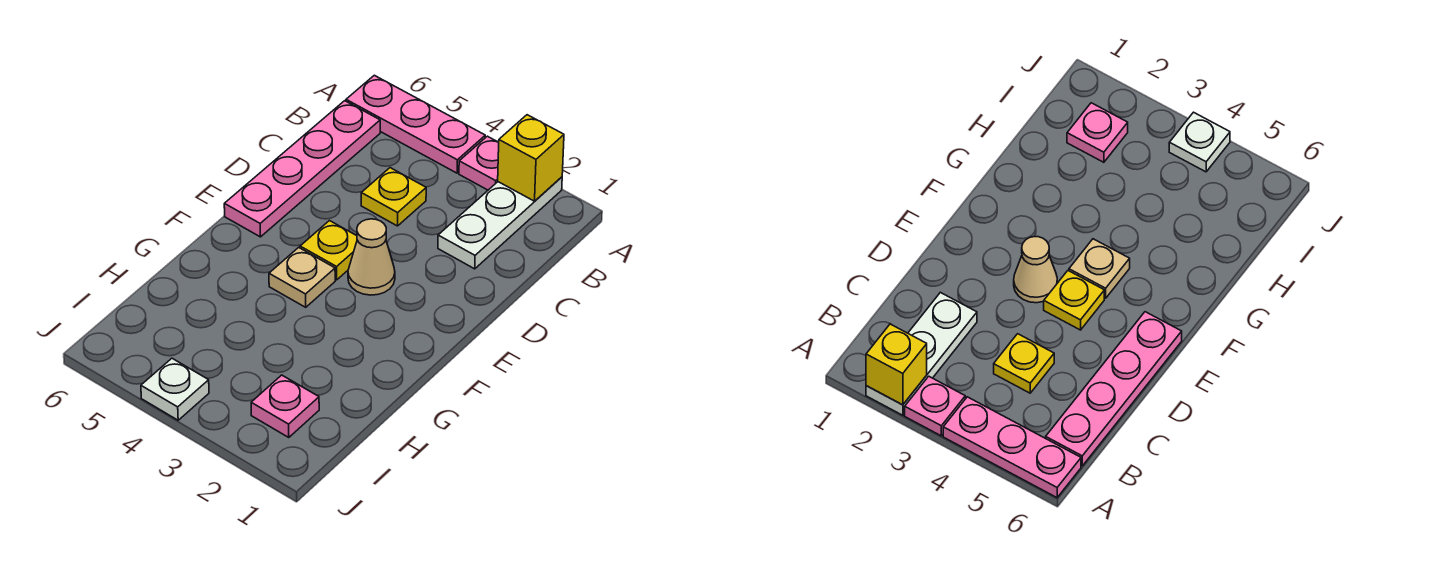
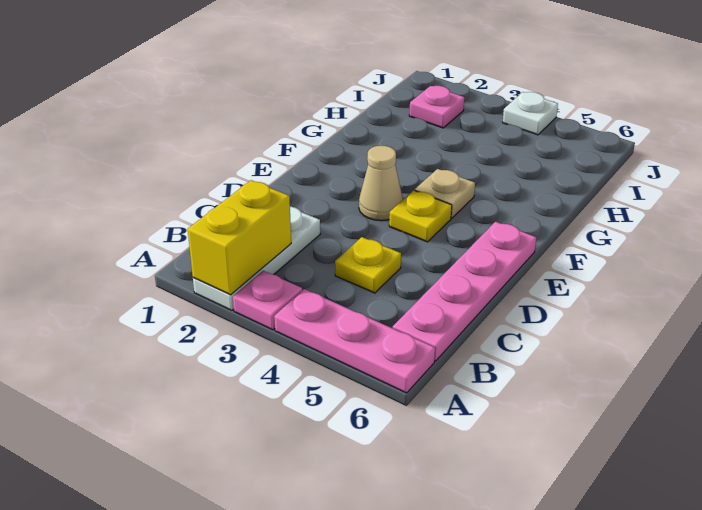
yellow brick A2 level 2 -> yellow brick A2:B2 level 2

